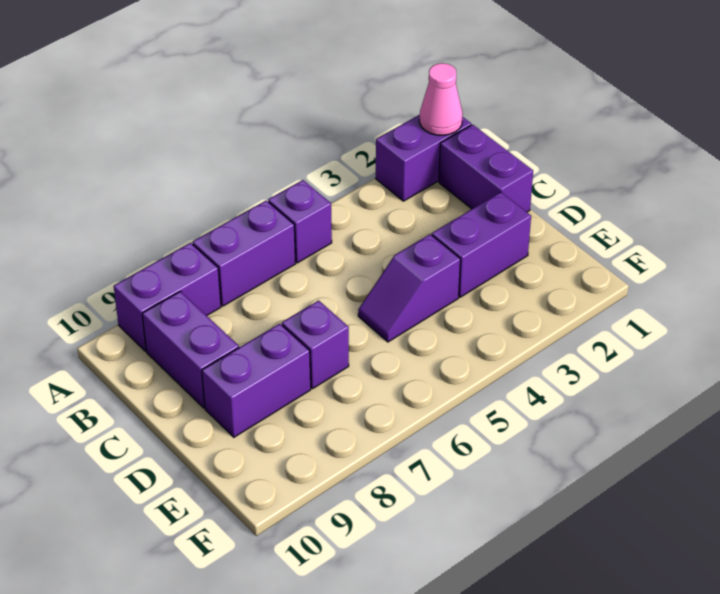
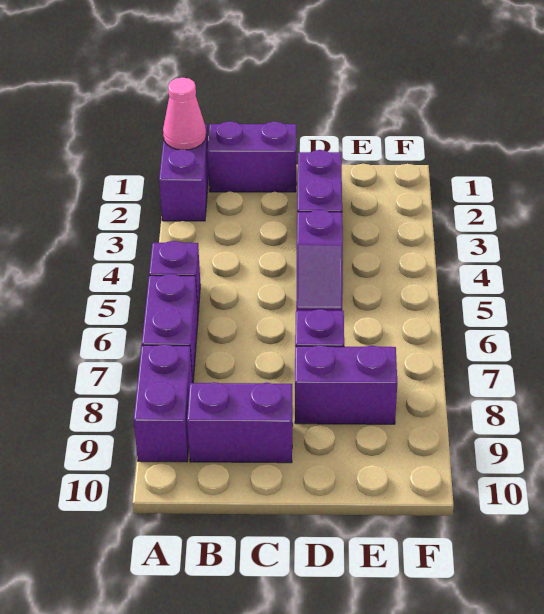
purple brick D8:D9 level 1 -> purple brick D8:E8 level 1

